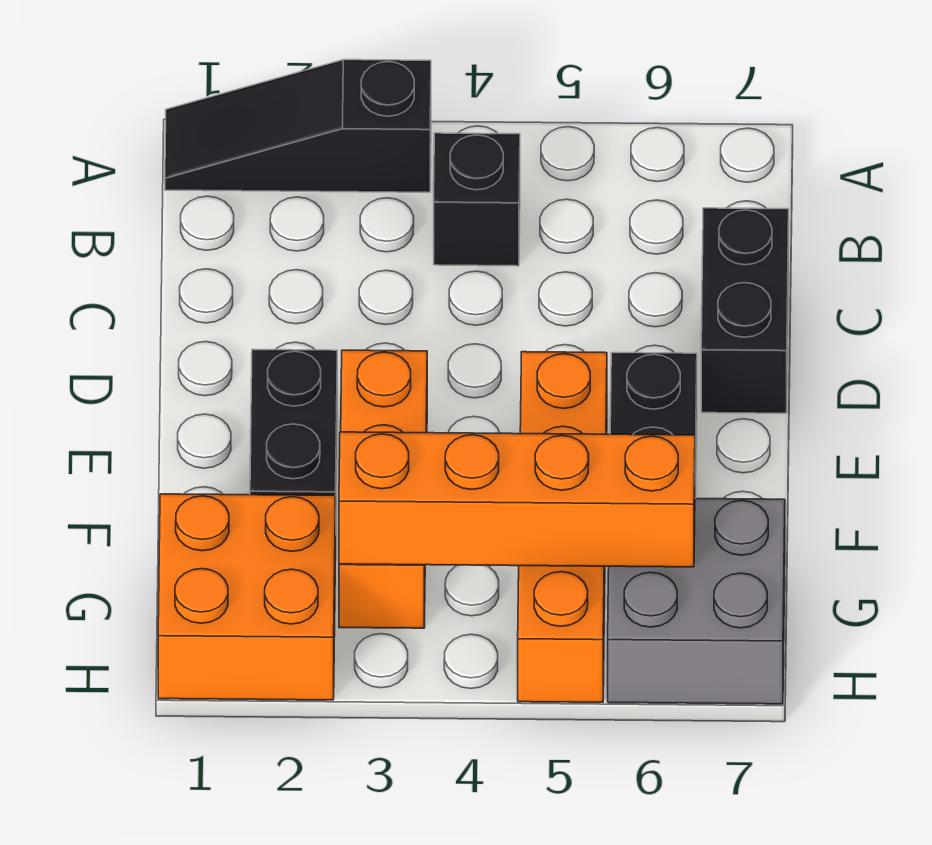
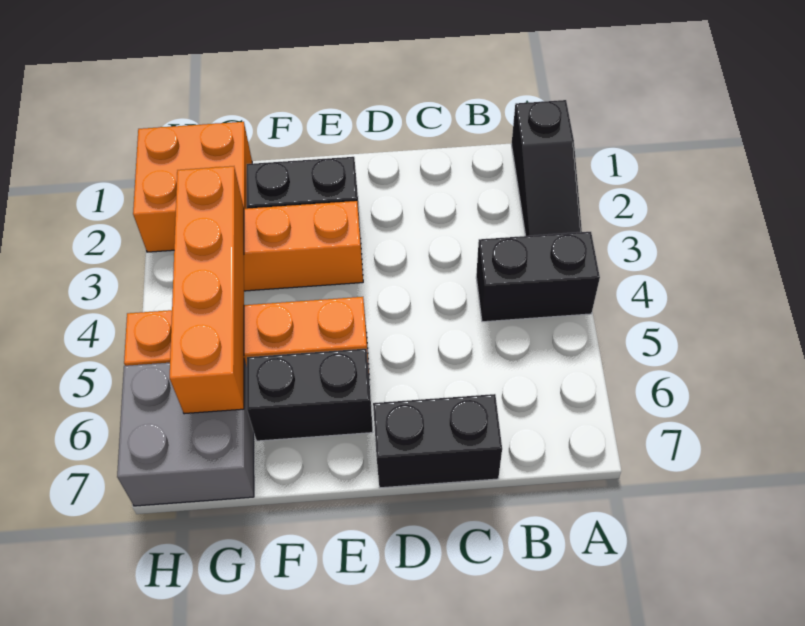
black slope A1:A3 level 1 top 3 -> black slope A1:A3 level 1 top 1
black brick B4 level 1 -> black brick A4:B4 level 1

